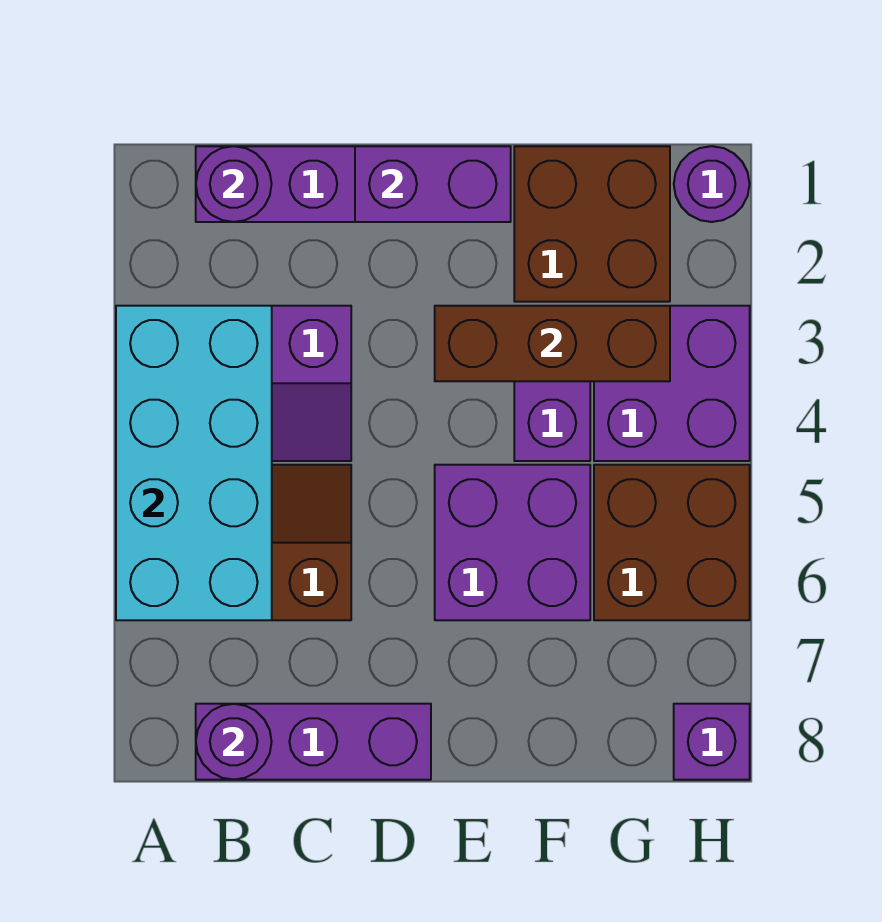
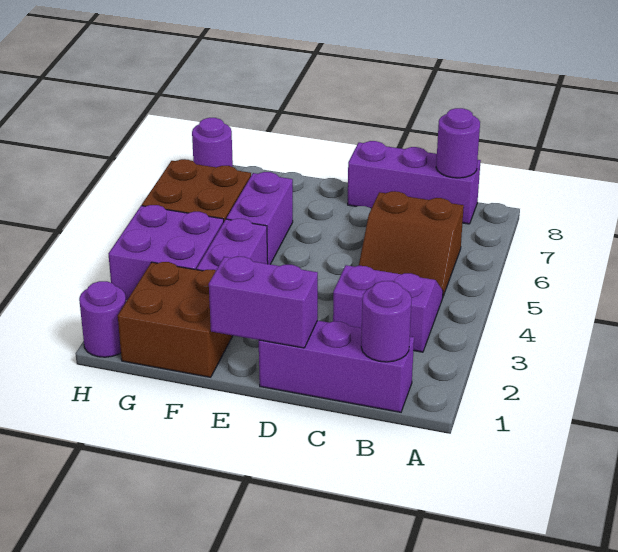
cyan brick A3:B6 level 2 -> none
brown brick E3:G3 level 2 -> none
purple brick E5:F6 level 1 -> purple brick F5:F6 level 1
purple brick H8 level 1 -> purple round brick H8 level 1

